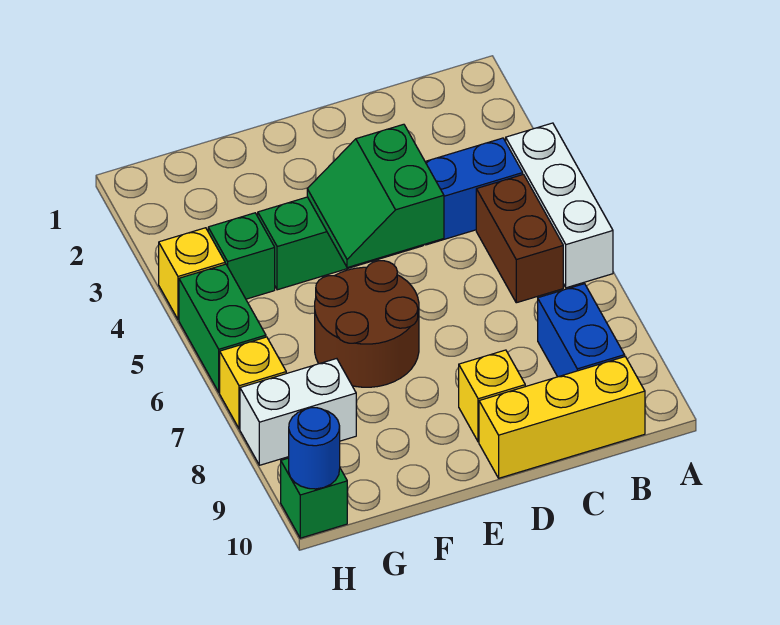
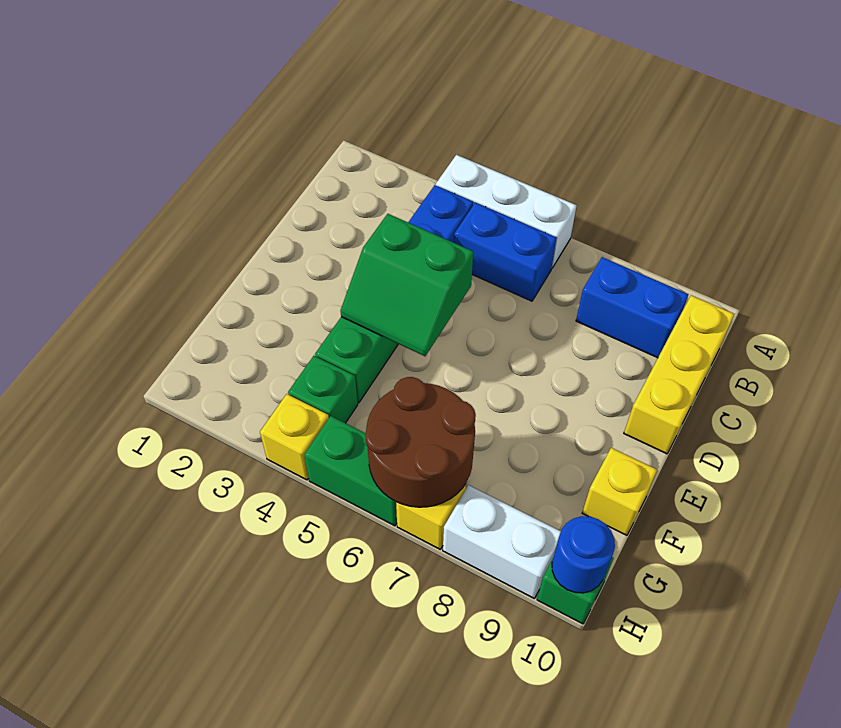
brown brick B5:B6 level 1 -> blue brick B5:B6 level 1
yellow brick D9 level 1 -> yellow brick F10 level 1
brown round brick E6:F7 level 1 -> brown round brick G6:H7 level 2
white brick G8:H8 level 1 -> white brick H8:H9 level 1

